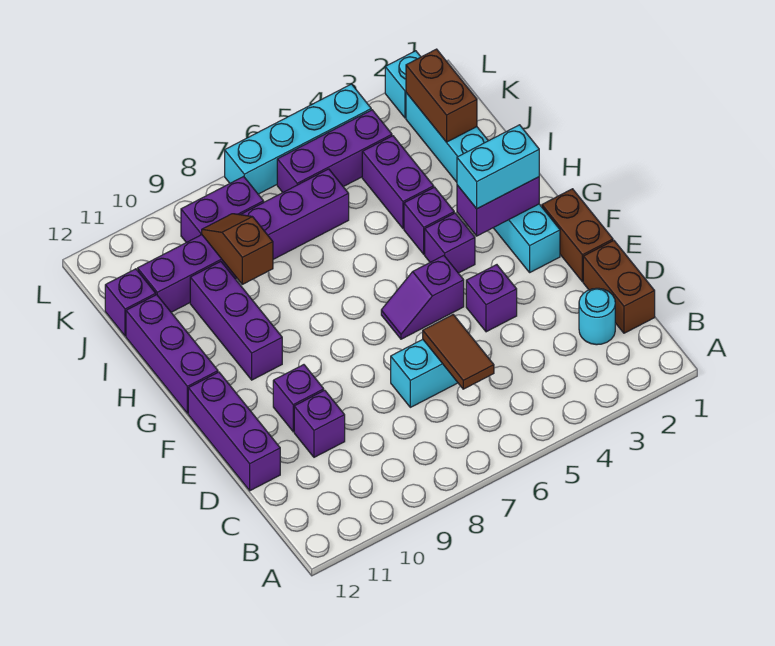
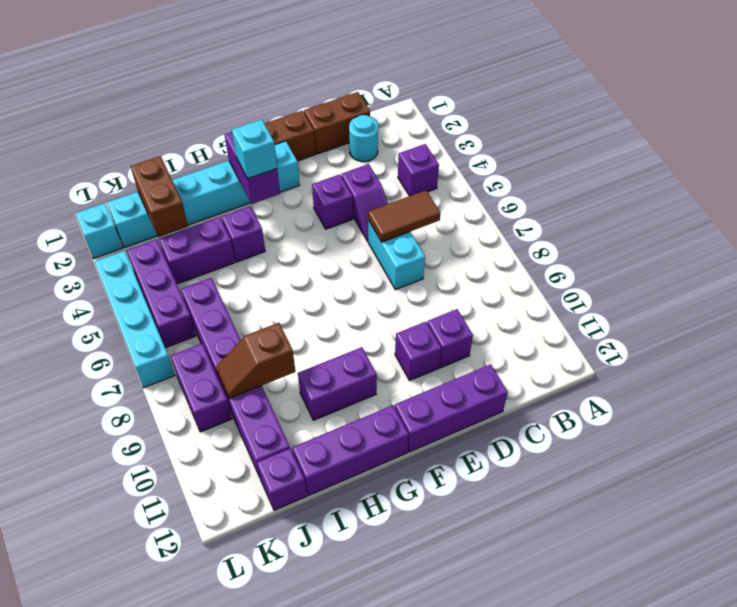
purple slope F5:F6 level 1 top 5 -> purple slope D4:D5 level 1 top 4
cyan brick G2:G3 level 3 -> cyan brick G3 level 3
purple brick G4 level 1 -> purple brick B4 level 1
purple brick G10:I10 level 1 -> purple brick G10:H10 level 1
brown brick J2:K2 level 2 -> brown brick J2:J3 level 2

